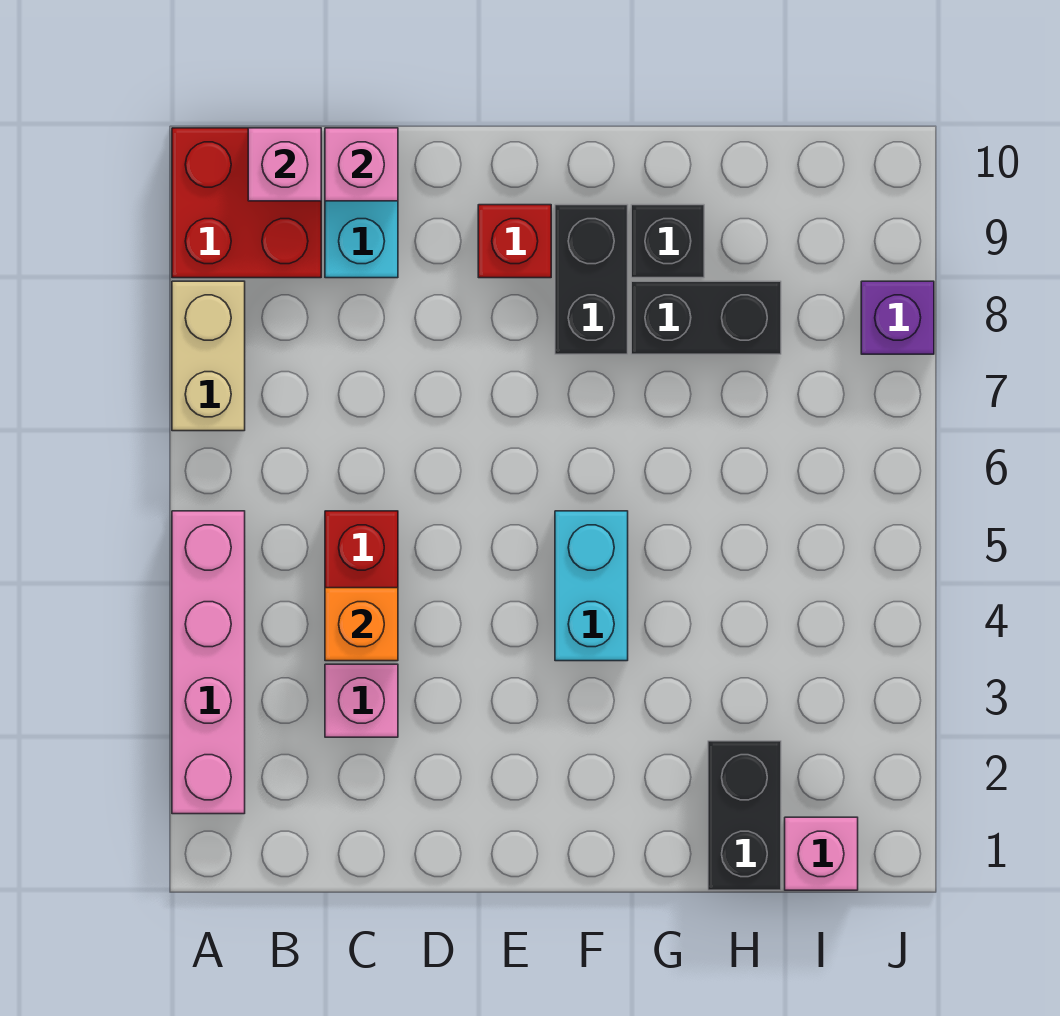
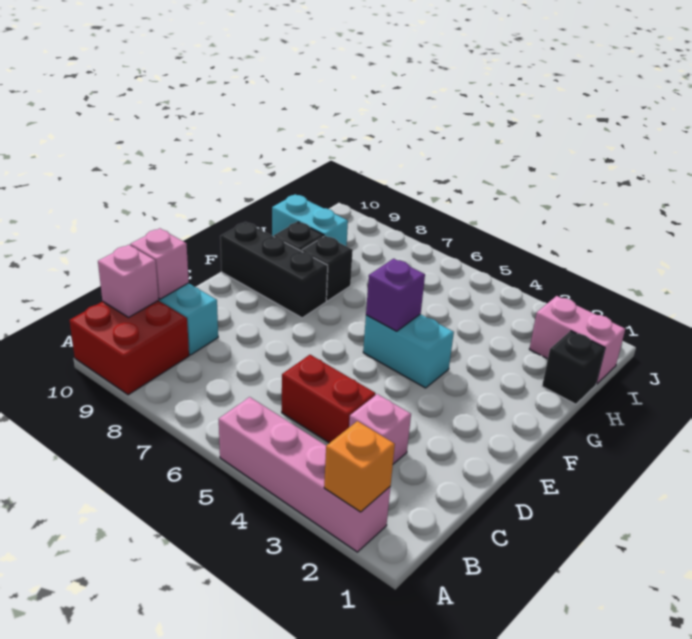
tan brick A7:A8 level 1 -> none
orange brick C4 level 2 -> orange brick A2 level 2
red brick E9 level 1 -> none
black brick F8:F9 level 1 -> black brick F8:F10 level 1
black brick G8:H8 level 1 -> black brick G8 level 1
black brick H1:H2 level 1 -> black brick H1 level 1
none -> cyan brick H9:H10 level 1
pink brick I1 level 1 -> pink brick I1:I2 level 1
purple brick J8 level 1 -> purple brick F5 level 2

